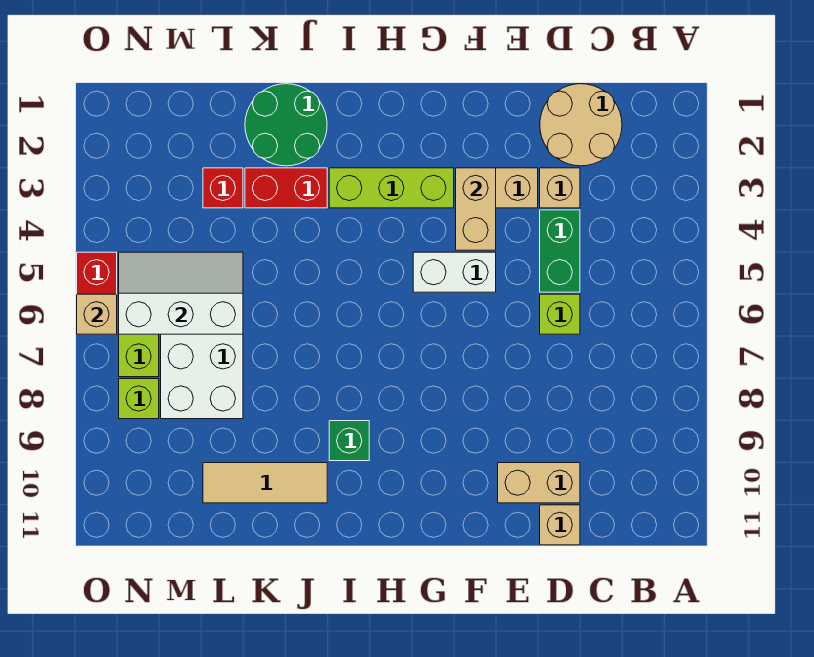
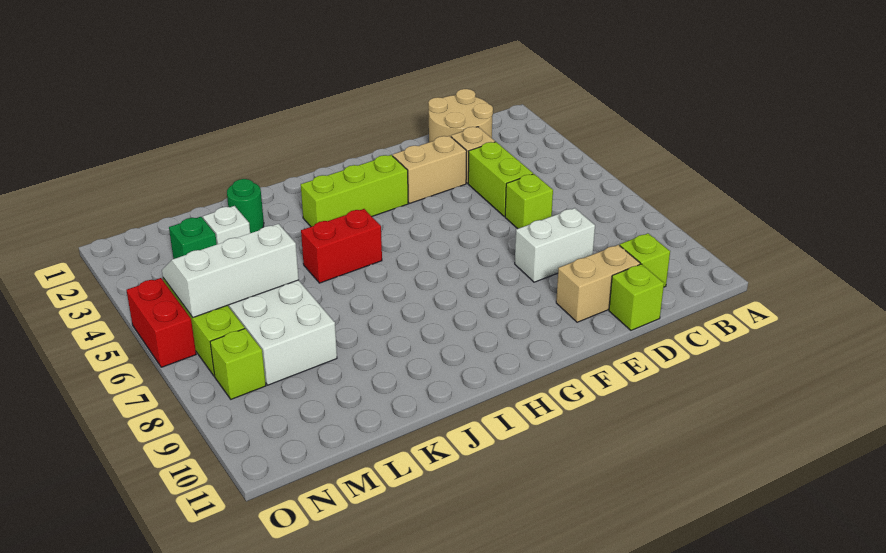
none -> lime brick C10 level 1
green brick D4:D5 level 1 -> lime brick D4:D5 level 1
tan brick D11 level 1 -> lime brick D11 level 1
tan brick F3:F4 level 2 -> none
white brick F5:G5 level 1 -> white brick D8:E8 level 1
green brick I9 level 1 -> green brick M3 level 1
green round brick J1:K2 level 1 -> green round brick K2 level 1
red brick J3:K3 level 1 -> red brick I5:J5 level 1
tan tile J10:L10 level 1 -> none
red brick L3 level 1 -> white brick L3 level 1
tan brick O6 level 2 -> none

